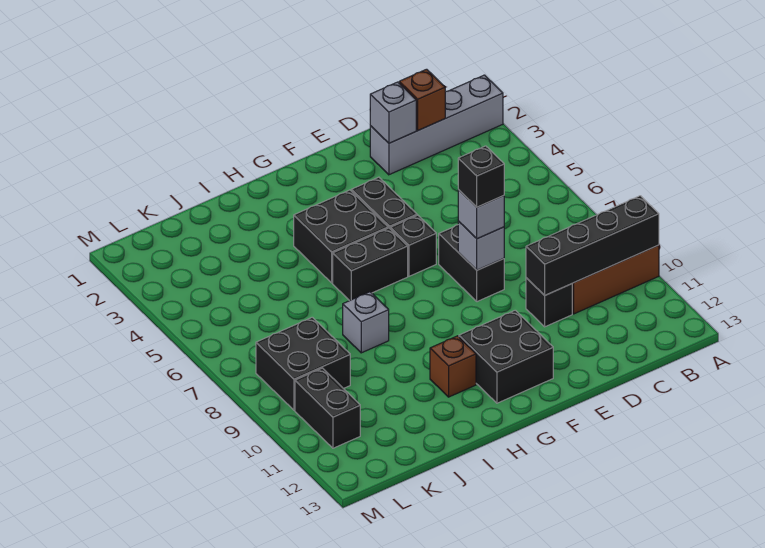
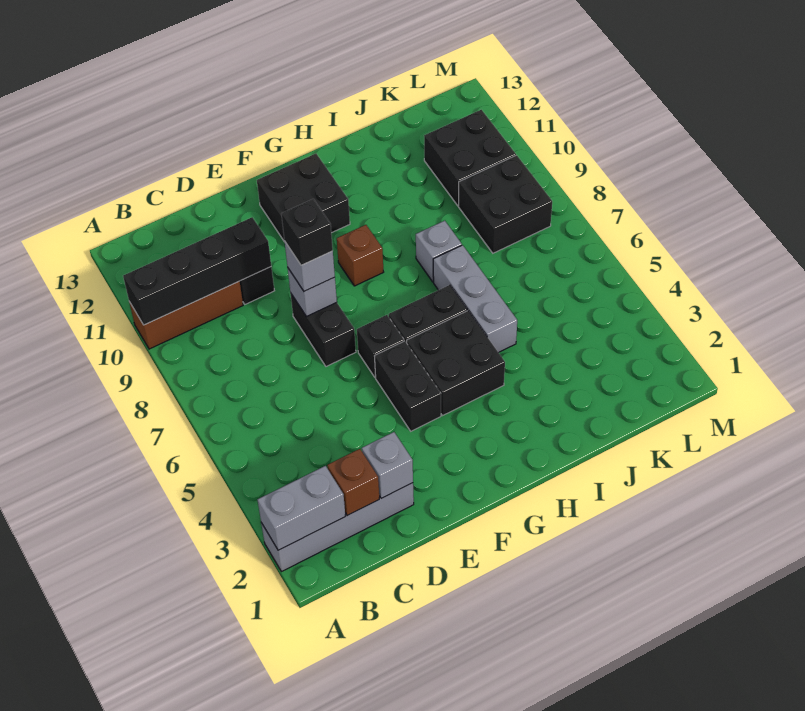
none -> grey brick A2:B2 level 2
brown brick H11 level 1 -> brown brick G9 level 1
none -> grey brick I5:I7 level 1
black brick L10:L11 level 1 -> black brick K10:L11 level 1

